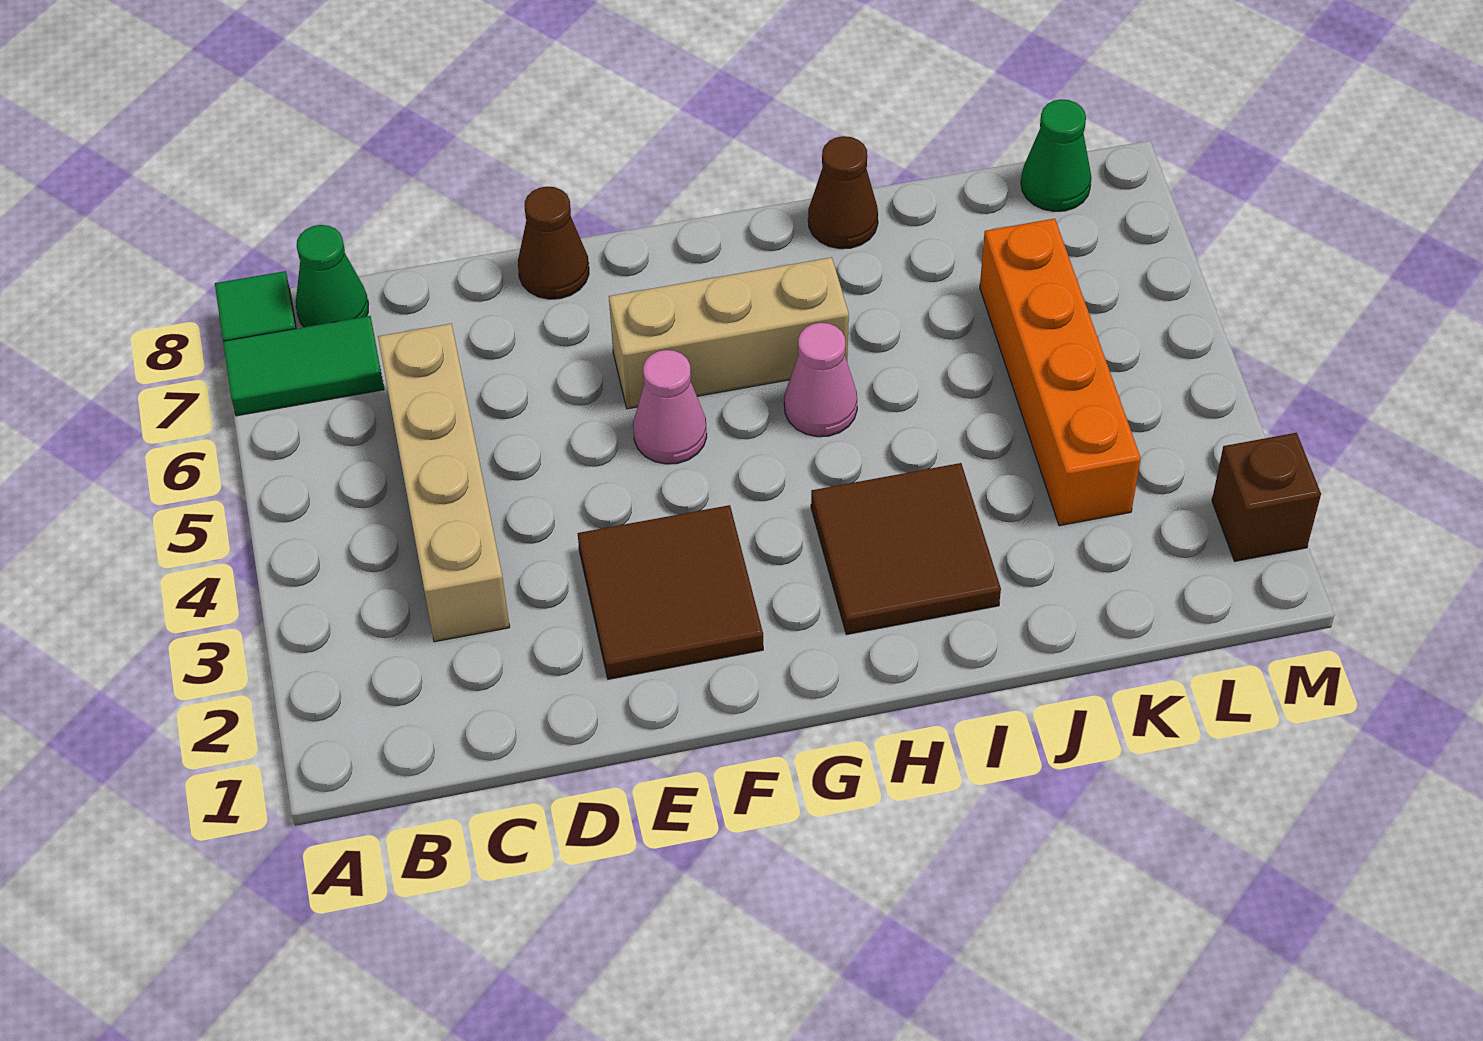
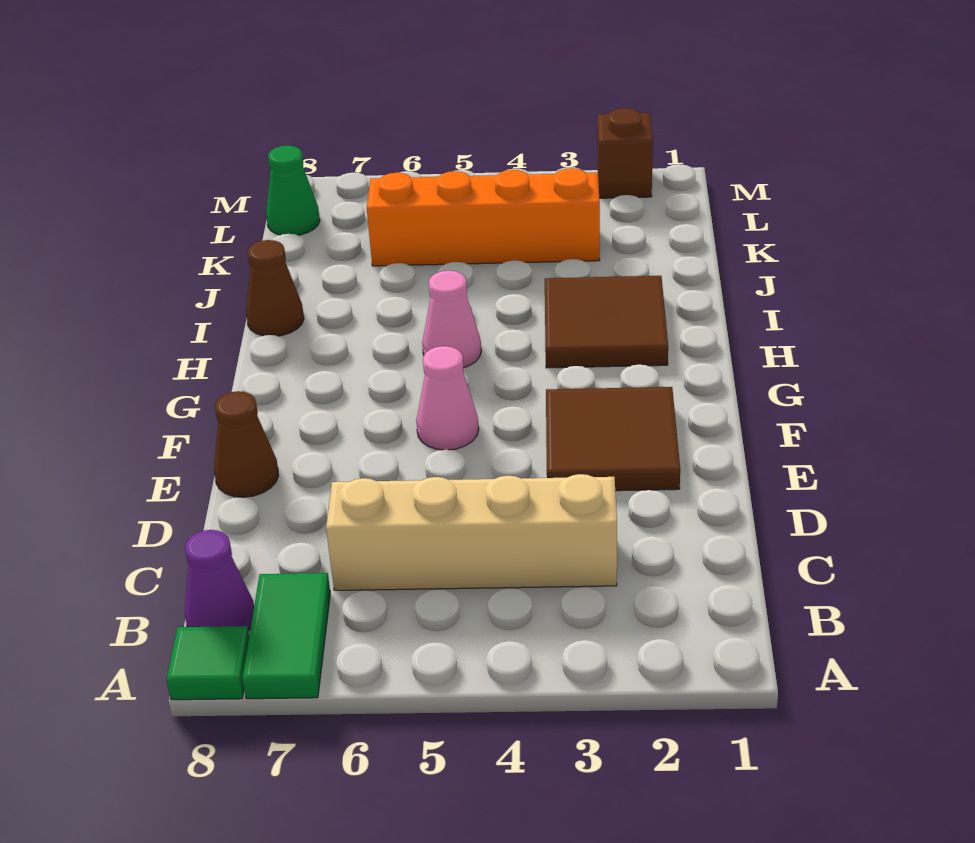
green cone B8 level 1 -> purple cone B8 level 1
tan brick F6:H6 level 1 -> none

